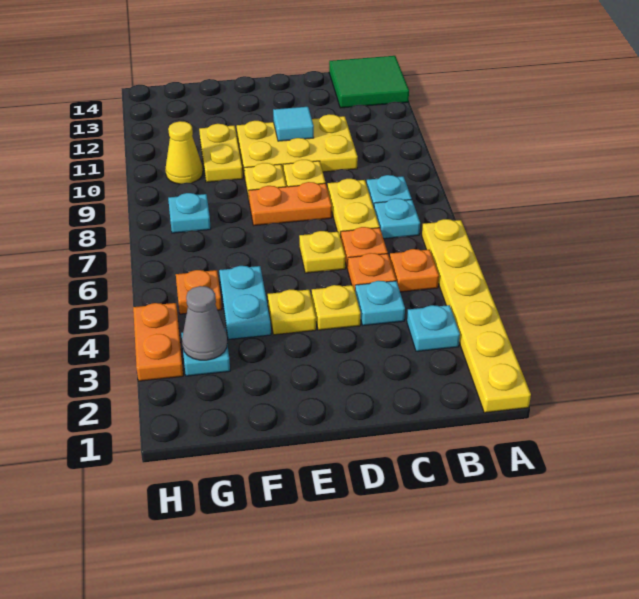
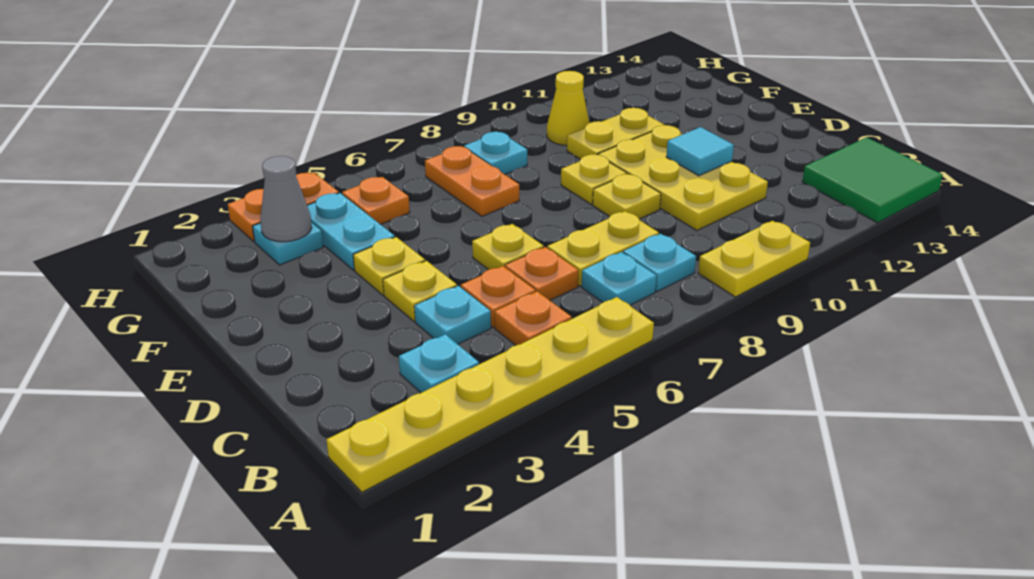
none -> yellow plate A9:A10 level 1
orange plate D8:E8 level 1 -> orange plate F7:G7 level 1
cyan plate F4:F5 level 1 -> cyan plate F4:G4 level 1

